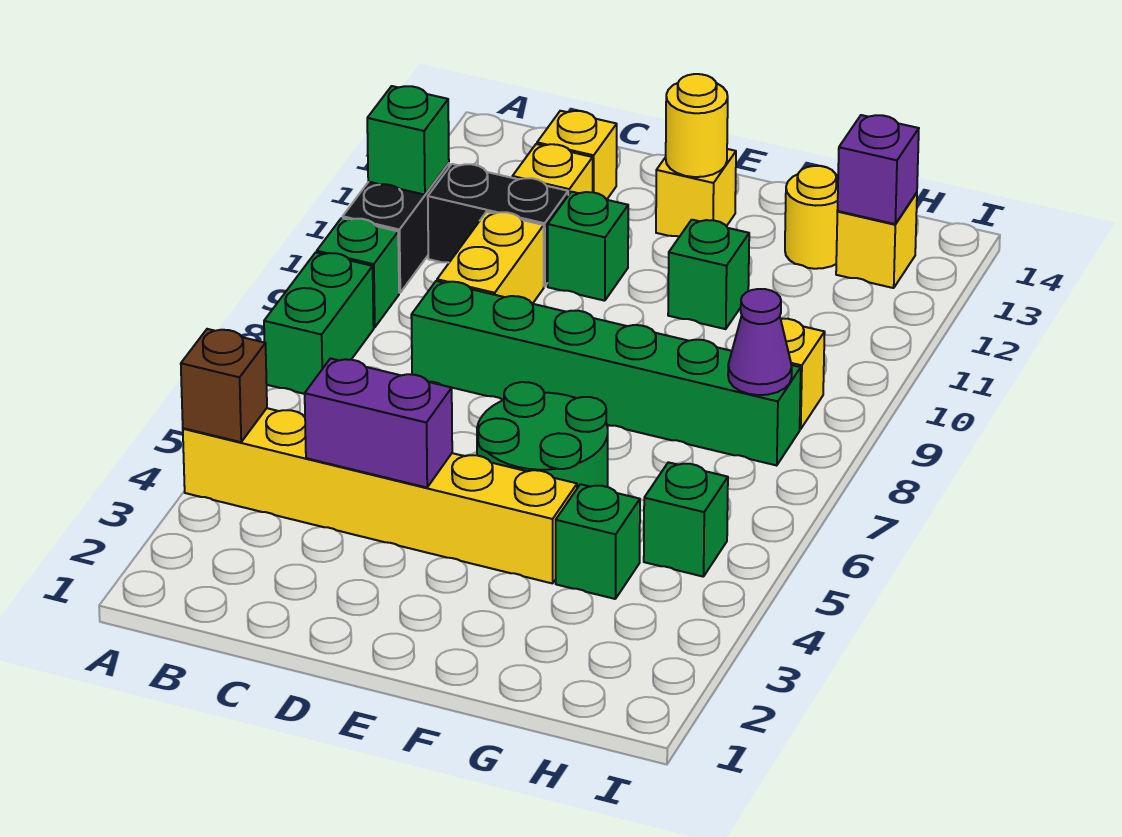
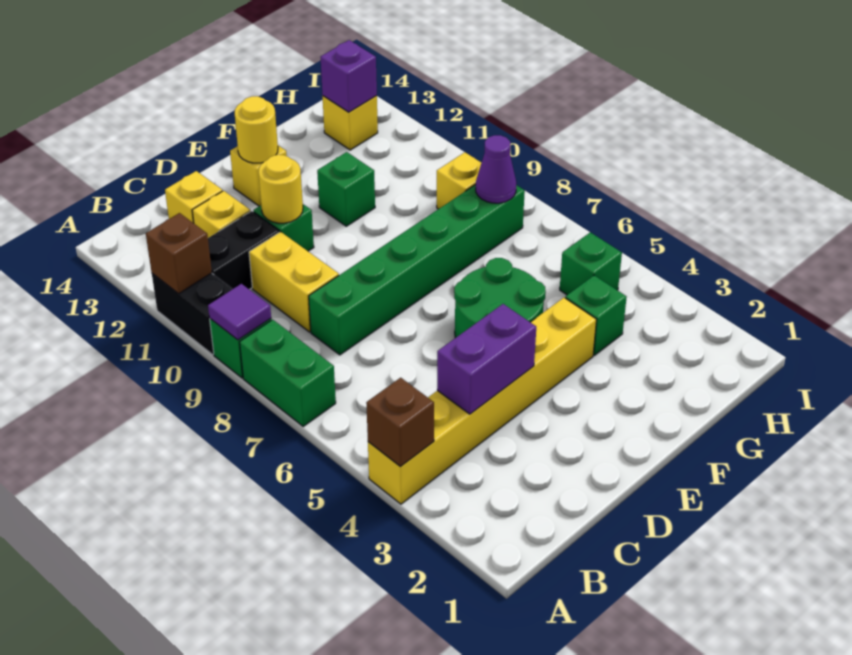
none -> purple tile A9 level 2
green brick A11 level 2 -> brown brick A11 level 2
yellow round brick G13 level 1 -> yellow round brick D11 level 2

